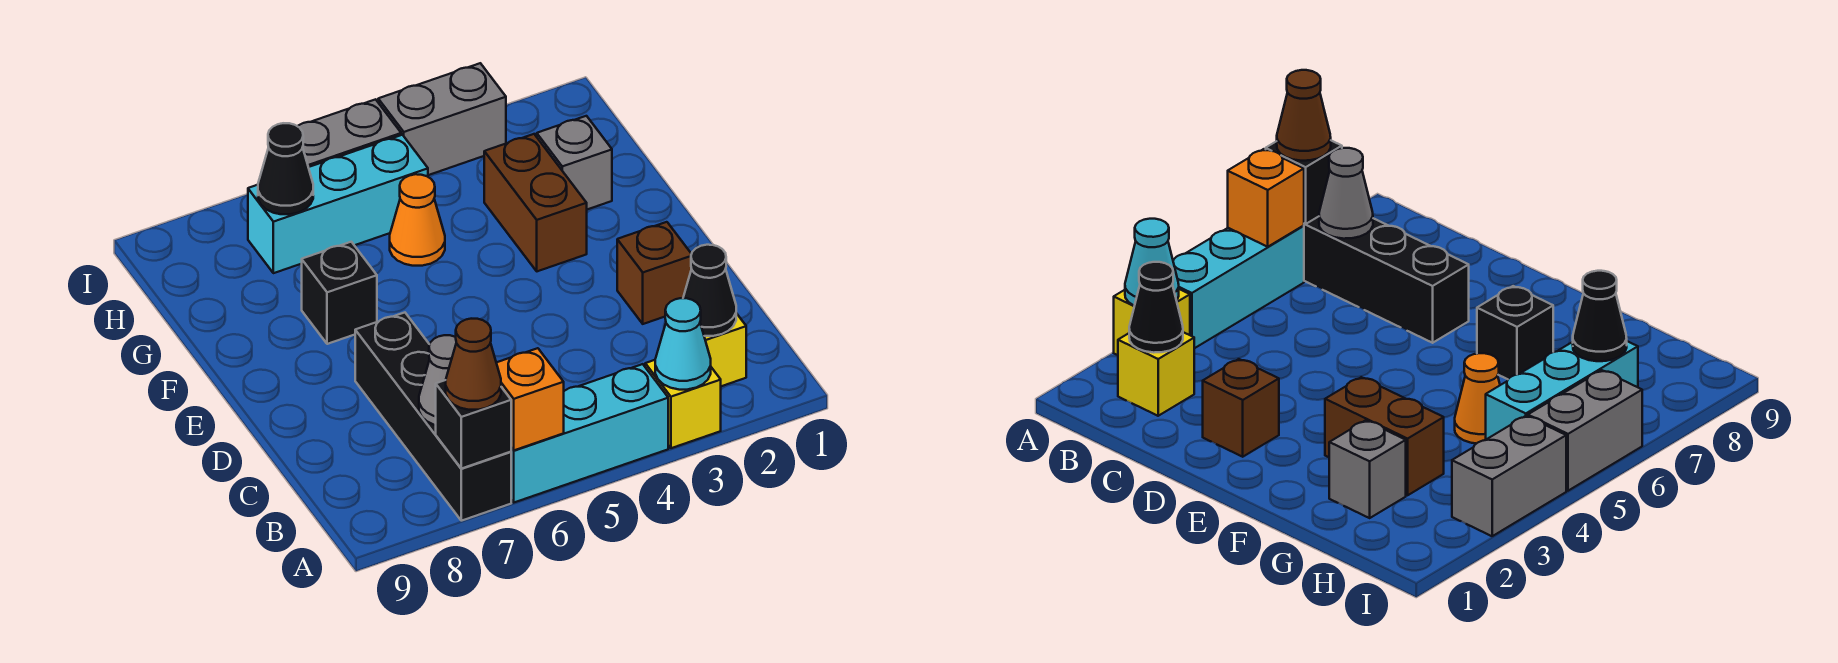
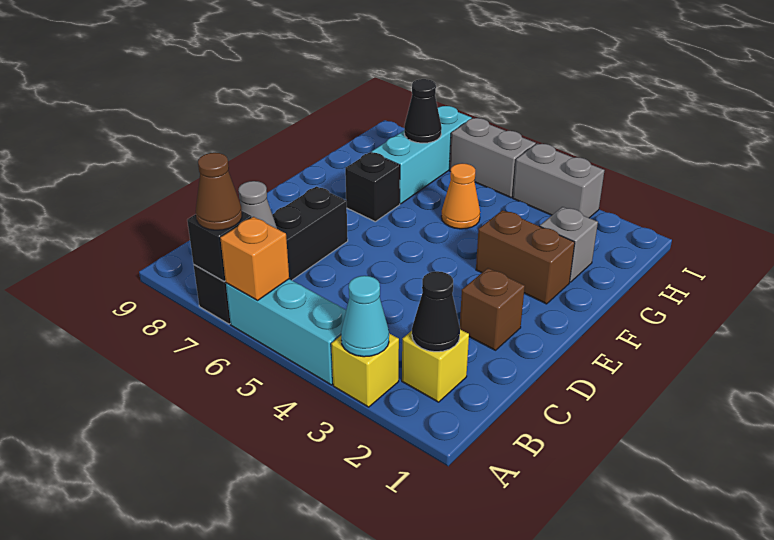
brown brick F3:G3 level 1 -> brown brick F2:F3 level 1
cyan brick H5:H7 level 1 -> cyan brick G7:I7 level 1

